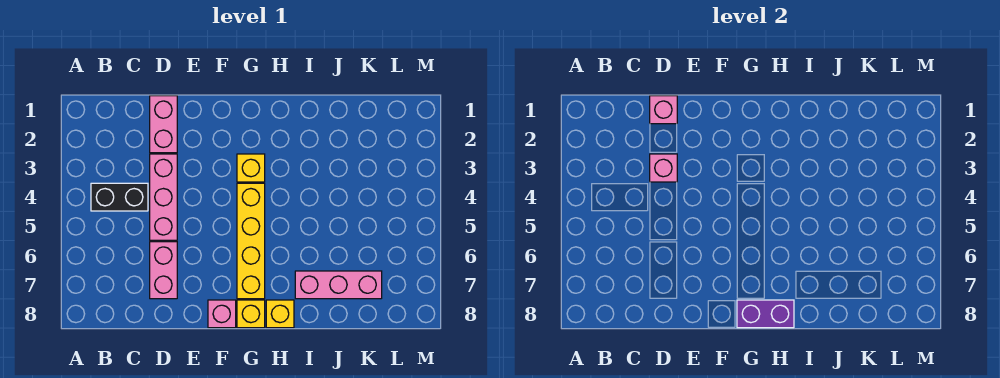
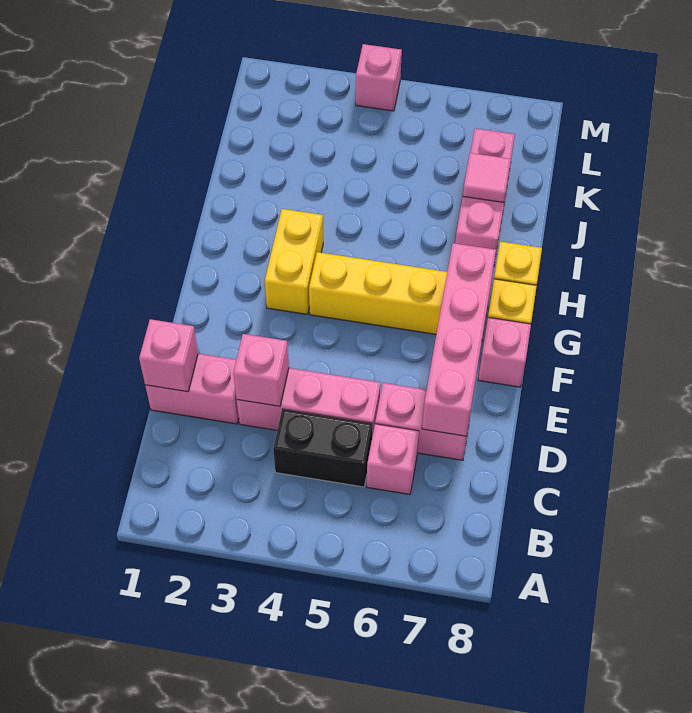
black brick B4:C4 level 1 -> black brick C4:C5 level 1
none -> pink brick C6 level 1
none -> pink brick D7:G7 level 2
yellow brick G3 level 1 -> yellow brick G3:H3 level 1
purple brick G8:H8 level 2 -> none
none -> pink tile J7 level 2
none -> pink brick M4 level 1

